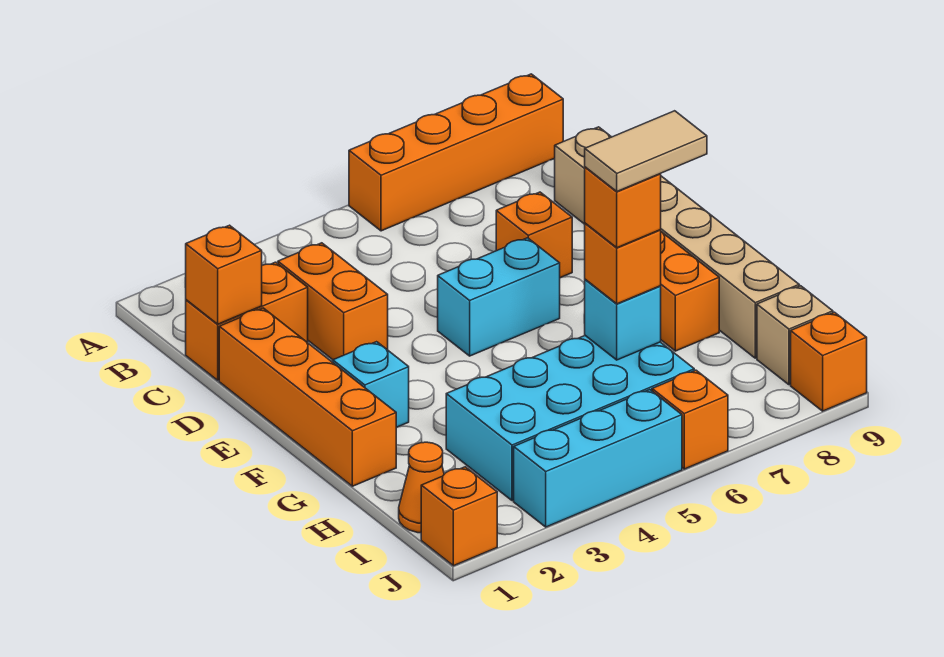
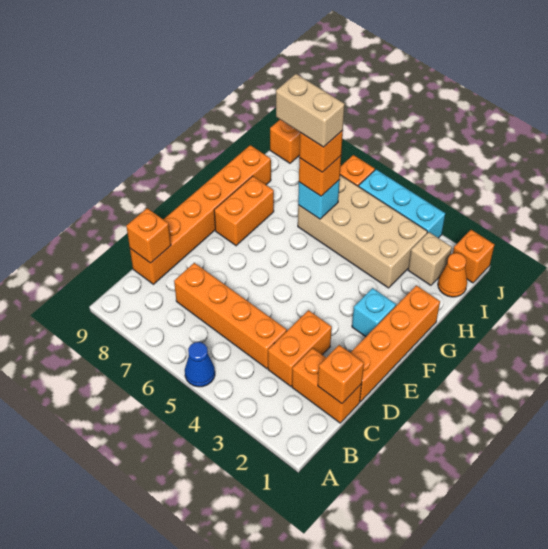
none -> blue cone A5 level 1
orange brick A6:A9 level 1 -> orange brick C4:C7 level 1
tan brick C9:H9 level 1 -> orange brick C9:H9 level 1
orange brick D7 level 1 -> orange brick C9 level 2
cyan brick E5:E6 level 1 -> none
cyan brick H3:I6 level 1 -> tan brick H3:I6 level 1
tan tile H6:H7 level 5 -> tan brick H6:H7 level 5
tan brick I9 level 1 -> tan brick I2 level 1

